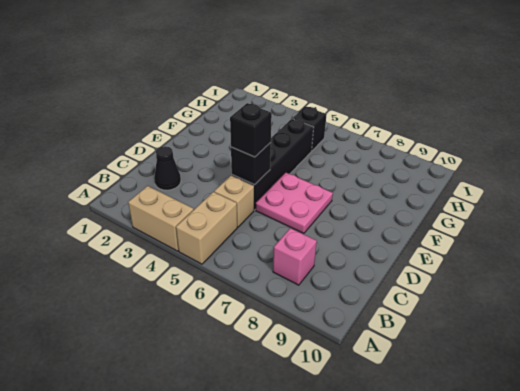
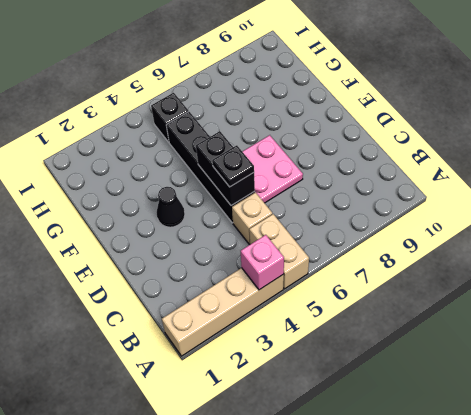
tan brick A3:A4 level 1 -> tan brick A1:A4 level 1
pink brick B8 level 1 -> pink brick A4 level 2
black cone C2 level 1 -> black cone E3 level 1
black brick D5 level 2 -> black brick D5:E5 level 2
black brick D5 level 3 -> black plate D5 level 3

